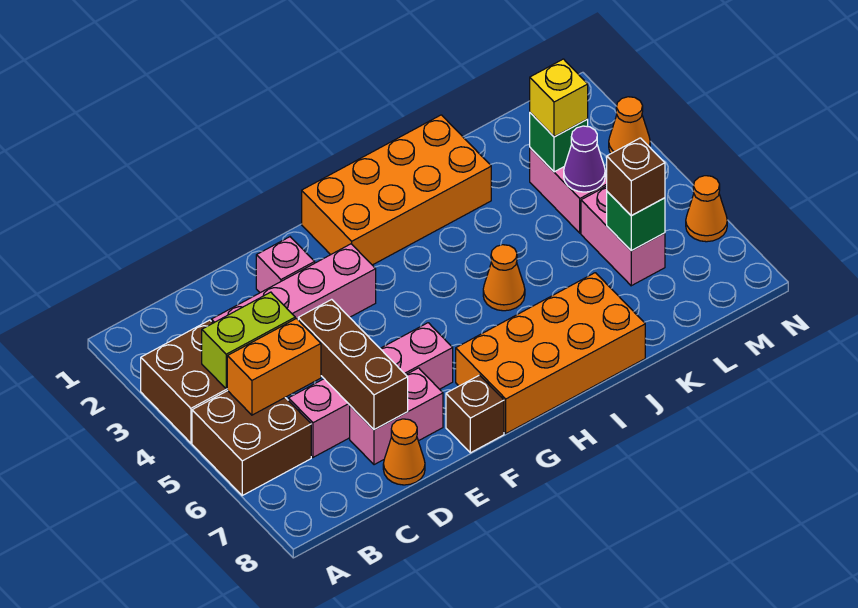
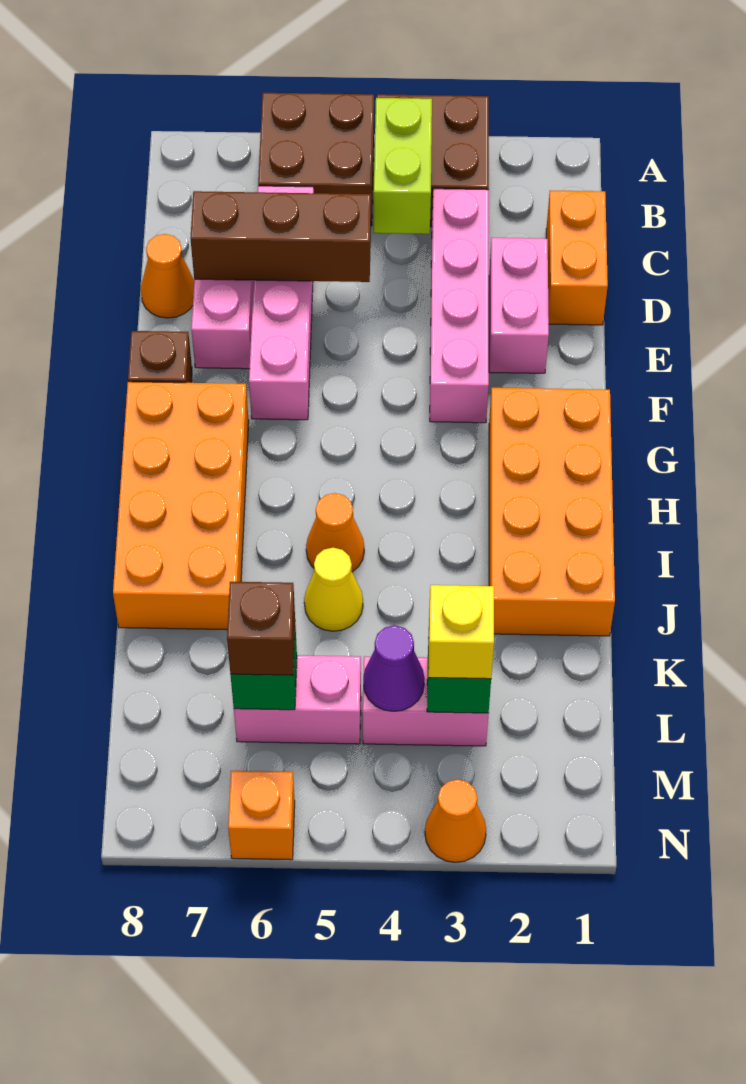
orange brick B5:C5 level 2 -> orange brick C1:D1 level 1
pink brick E2 level 1 -> pink brick D2:E2 level 1
none -> yellow cone J5 level 1
orange cone N6 level 1 -> orange brick N6 level 1

